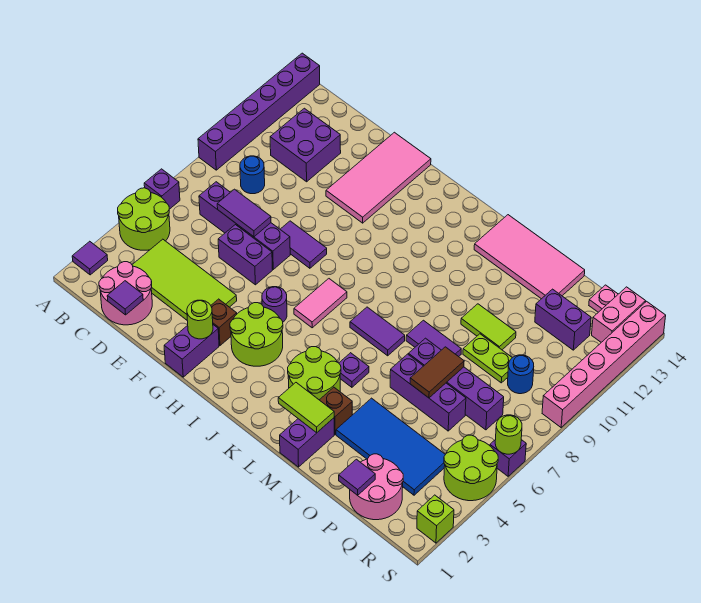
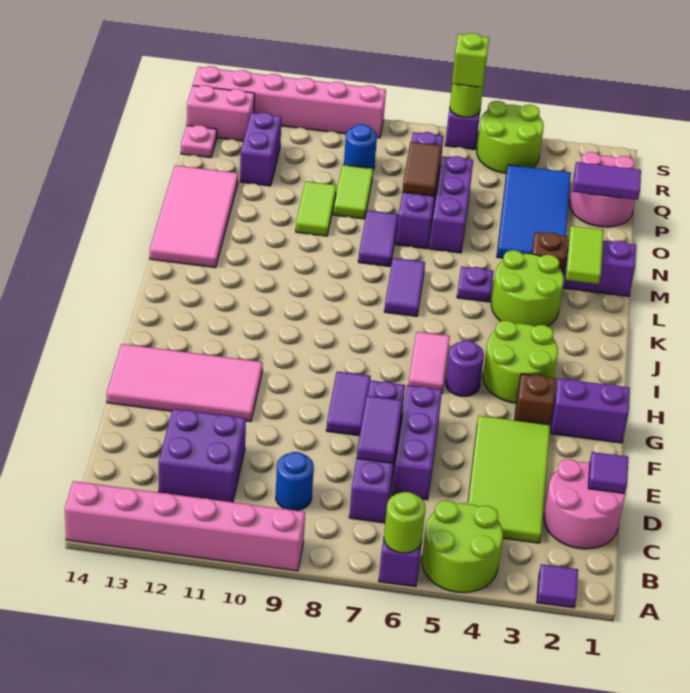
purple brick A9:A14 level 1 -> pink brick A9:A14 level 1
purple brick E6:F6 level 1 -> purple brick D6:F6 level 1
lime round brick G2 level 2 -> lime round brick A6 level 2
pink tile I6:I7 level 1 -> pink tile H6:I6 level 1
brown tile O6:O7 level 2 -> brown tile O7:P7 level 2
lime plate O9:P9 level 1 -> lime tile O9:P9 level 1
purple tile P1 level 2 -> purple tile P1:P2 level 2
lime brick S2 level 1 -> lime brick S6 level 3

